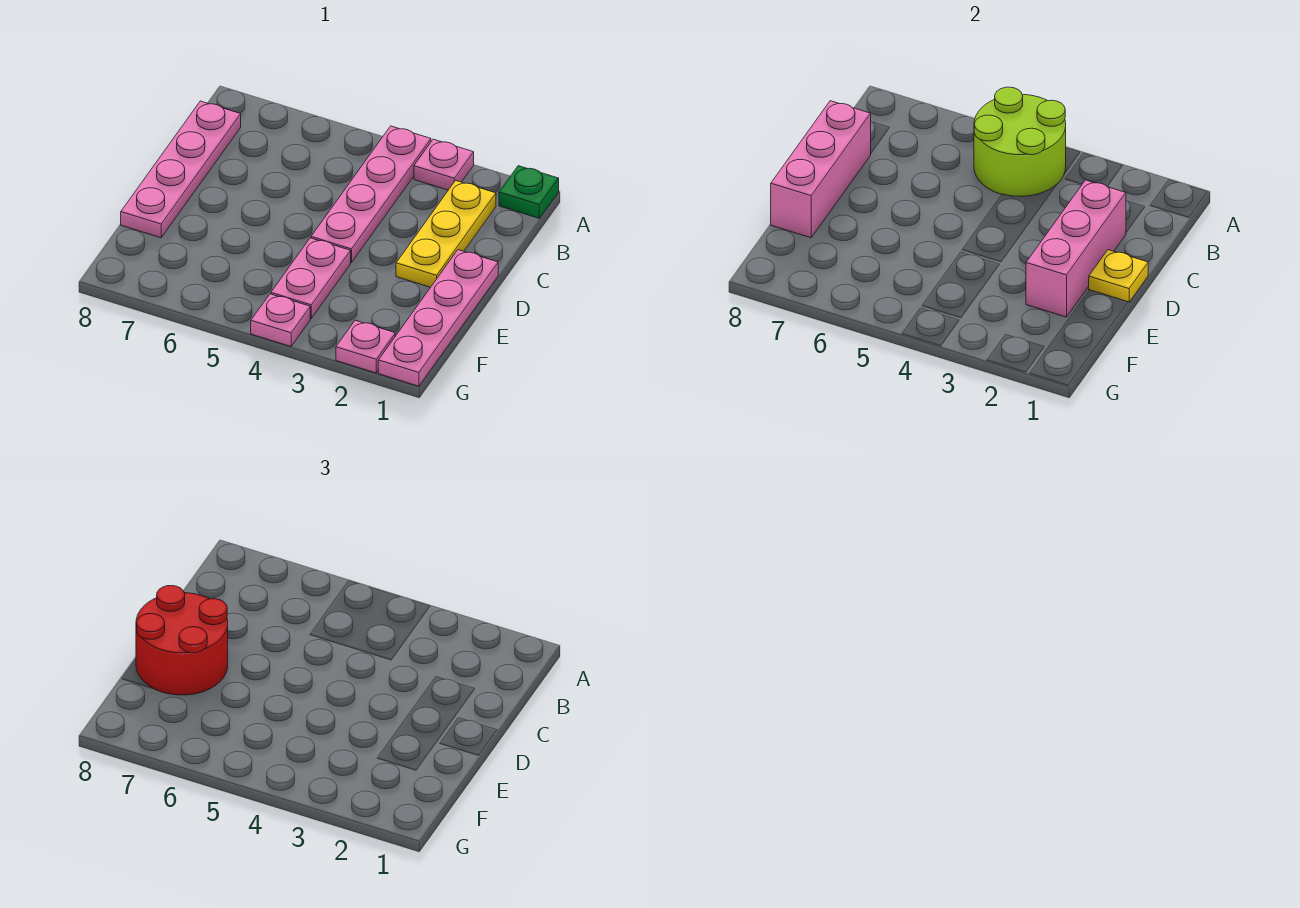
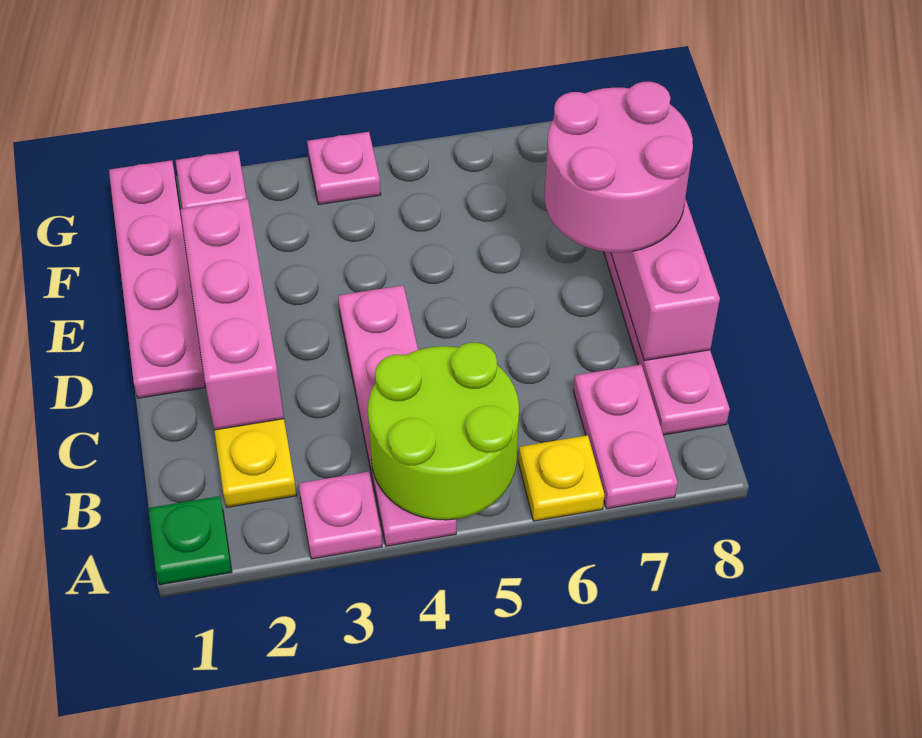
yellow plate D1 level 2 -> yellow plate A6 level 1
red round brick D7:E8 level 3 -> pink round brick D7:E8 level 3
pink plate E4:F4 level 1 -> pink plate A7:B7 level 1

